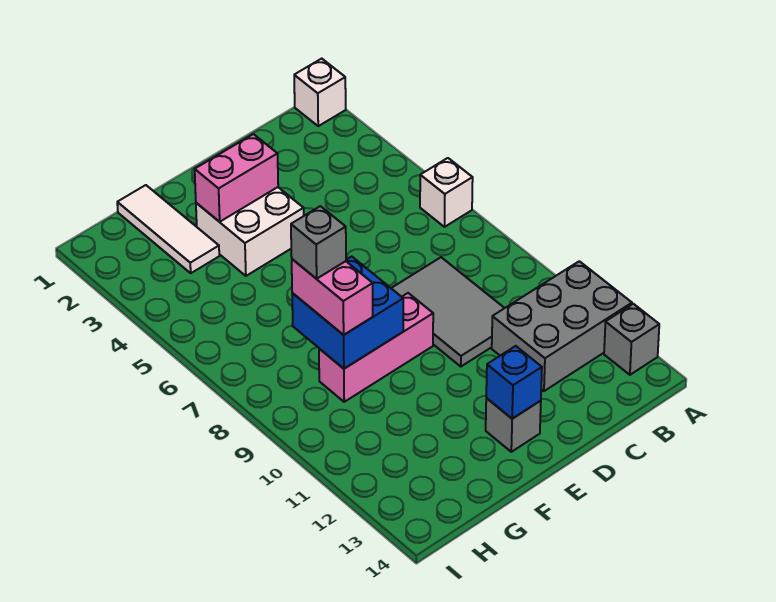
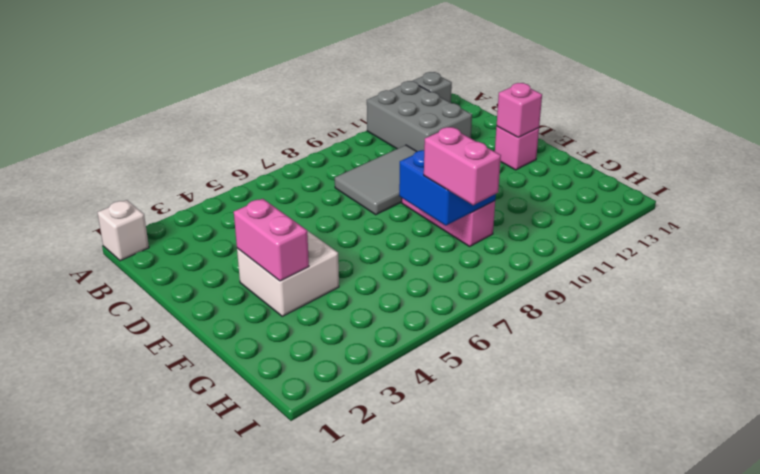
white brick A6 level 1 -> none
grey brick E13 level 1 -> pink brick E13 level 1
blue brick E13 level 2 -> pink brick E13 level 2
white tile G1:G3 level 1 -> none
pink brick G8:G9 level 3 -> pink brick G8:H8 level 3
grey brick G8 level 4 -> none

